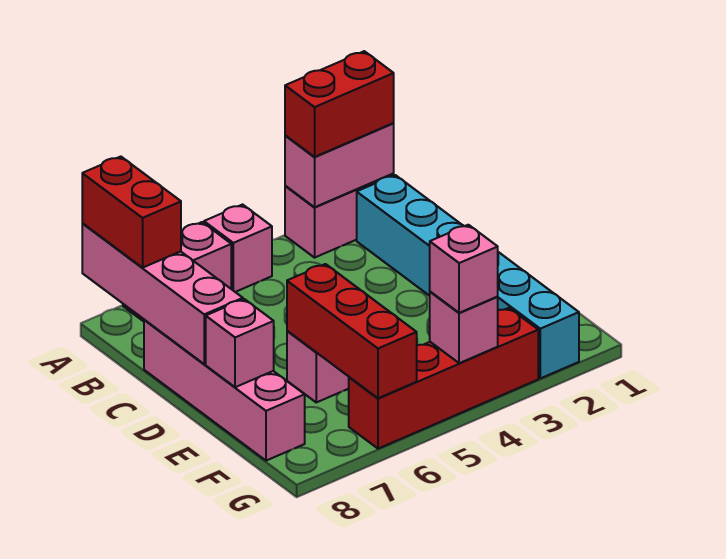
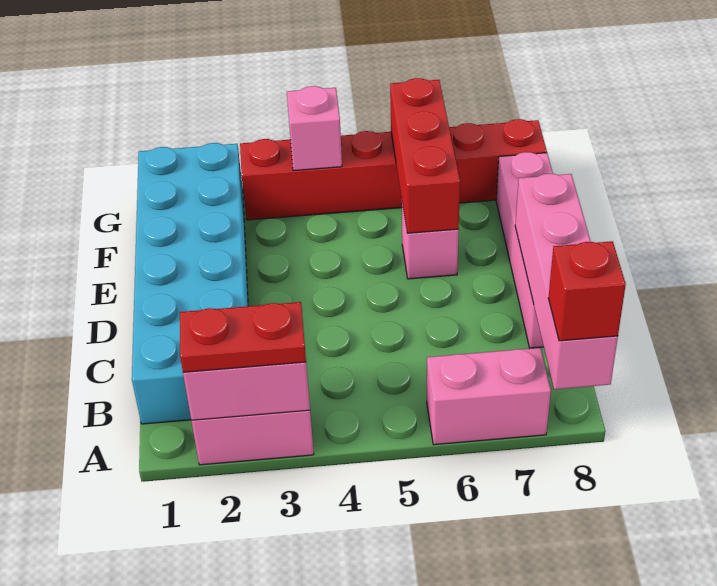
red brick A2:A3 level 3 -> red plate A2:A3 level 3
pink brick A5 level 1 -> none
red brick A8:B8 level 3 -> red brick A8 level 3
cyan brick B2:G2 level 1 -> cyan brick B1:G2 level 1
pink brick E8 level 2 -> none
red brick G3:G6 level 1 -> red brick G3:G8 level 1
pink brick G4 level 3 -> none

